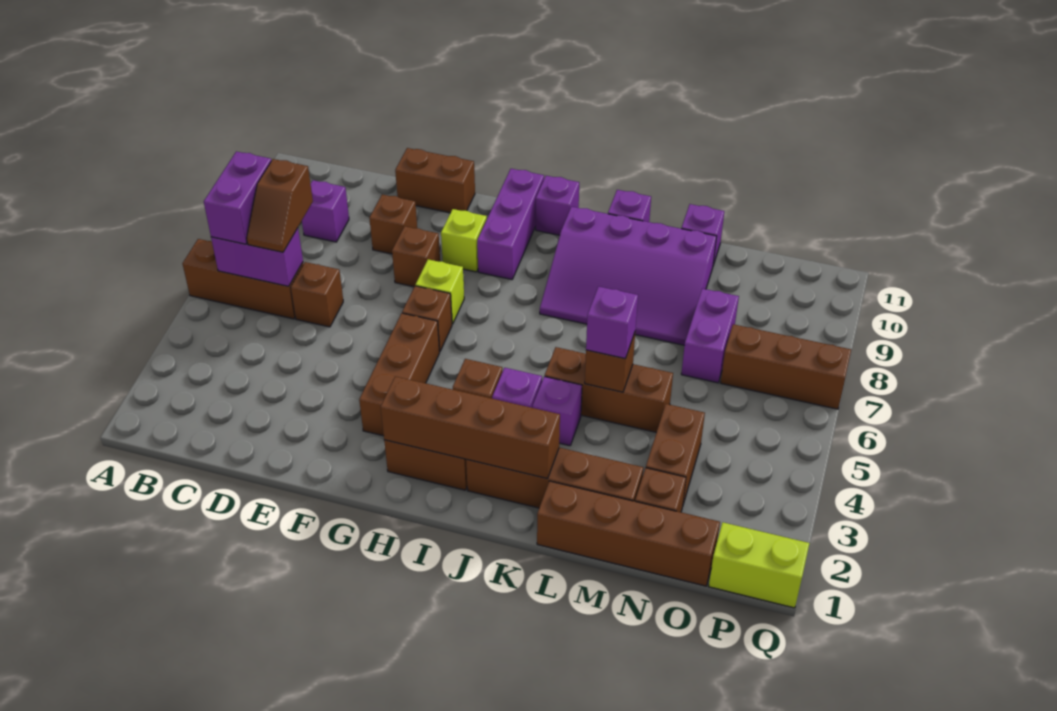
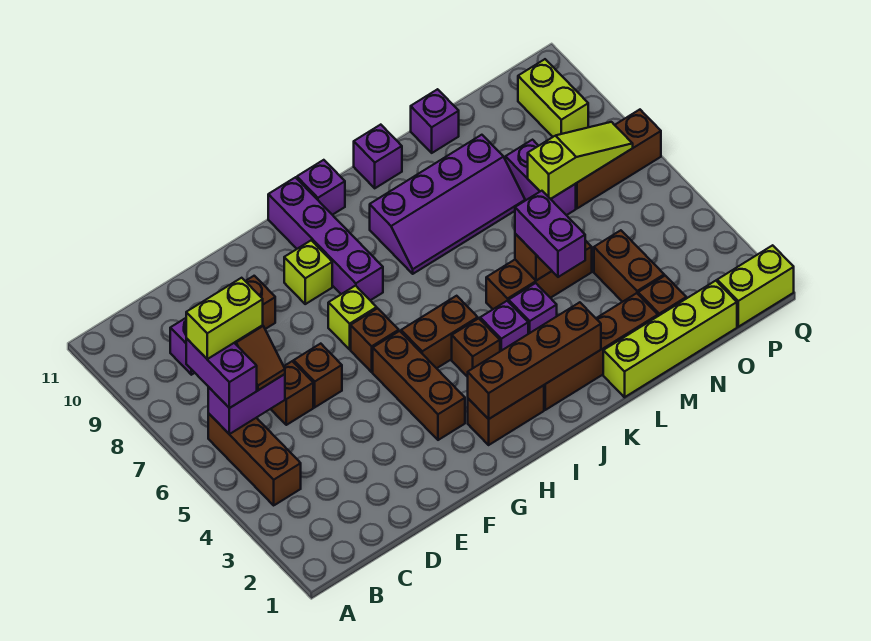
brown brick A6:C6 level 1 -> brown brick B4:B6 level 1
none -> lime brick B7:C7 level 4
brown brick E11:F11 level 1 -> brown brick H5:I5 level 1
brown brick F8 level 1 -> brown brick E6 level 1
purple brick H9:H11 level 1 -> purple brick H8:H11 level 1
purple slope J8:M10 level 1 top 10 -> purple slope J8:M9 level 1 top 9
brown brick L1:O1 level 1 -> lime brick L1:O1 level 1
purple brick L5 level 3 -> purple brick L4:L5 level 3
none -> lime slope N7:P7 level 2 top N
none -> lime brick P9:P10 level 1

